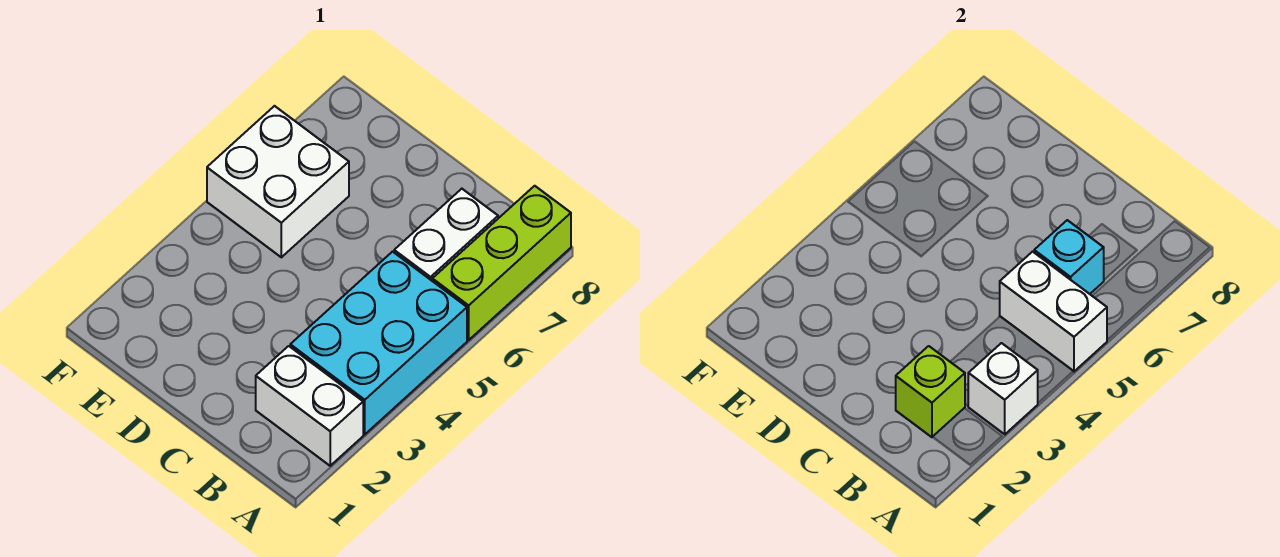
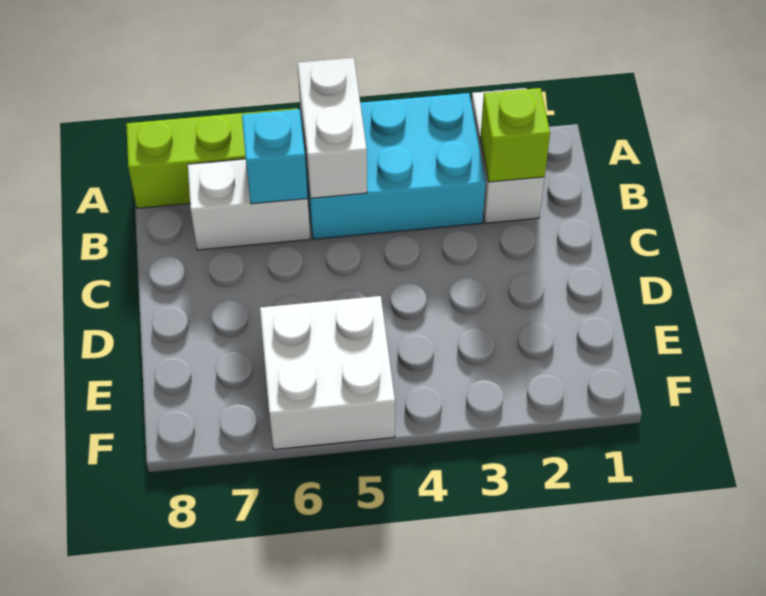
white brick A3 level 2 -> none

